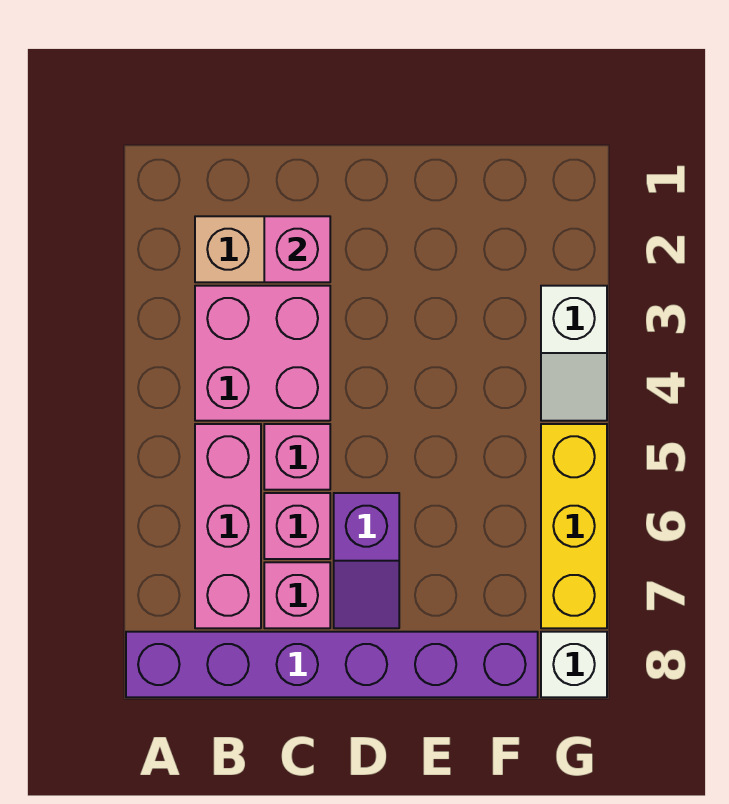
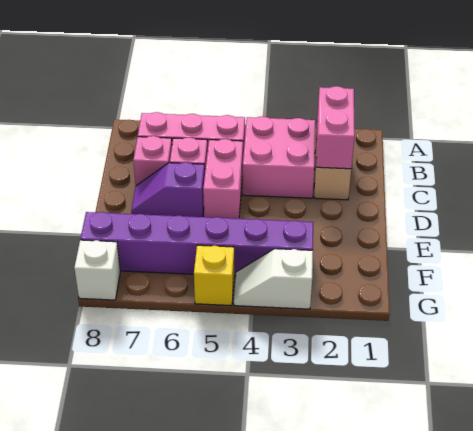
purple brick A8:F8 level 1 -> purple brick F3:F8 level 1
pink brick C2 level 2 -> pink brick B2:C2 level 2
pink brick C5 level 1 -> pink brick C5:D5 level 1
yellow brick G5:G7 level 1 -> yellow brick G5 level 1

